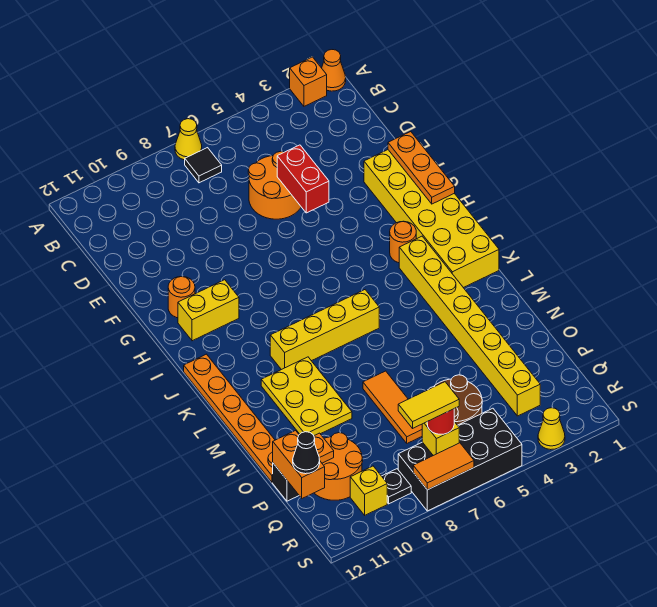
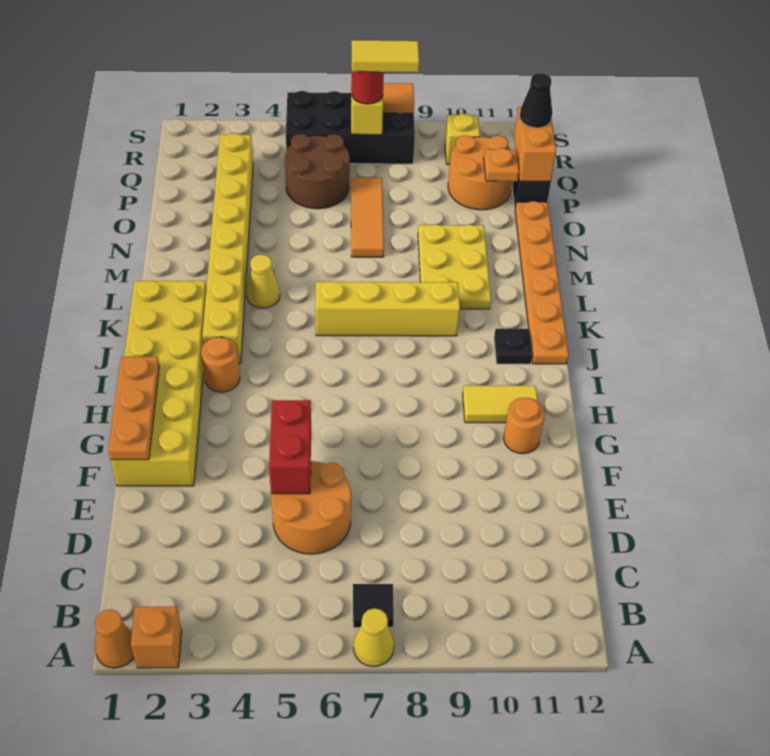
yellow brick H10:H11 level 1 -> yellow tile H10:H11 level 1
black plate R9 level 1 -> black plate J11 level 1
yellow cone S3 level 1 -> yellow cone L4 level 1

